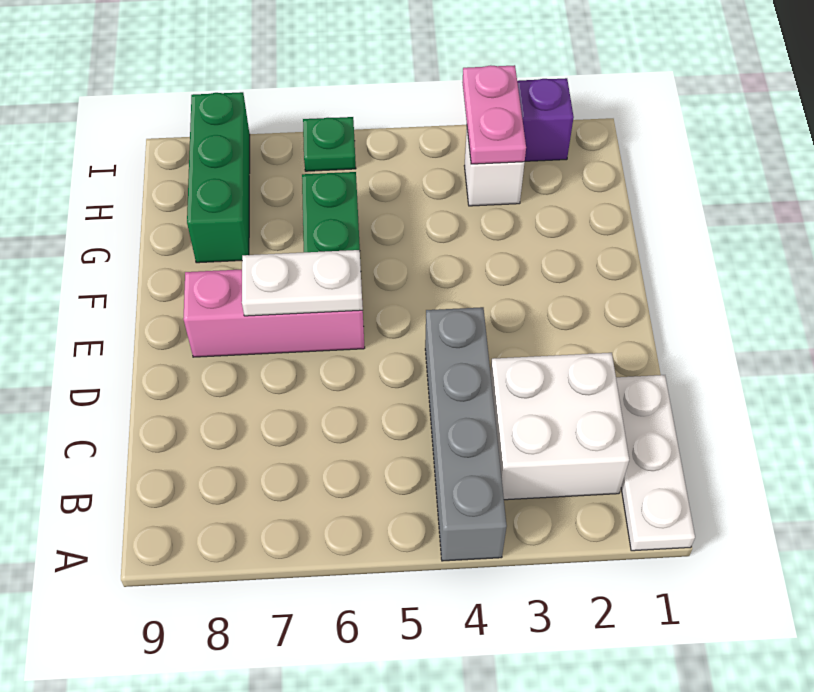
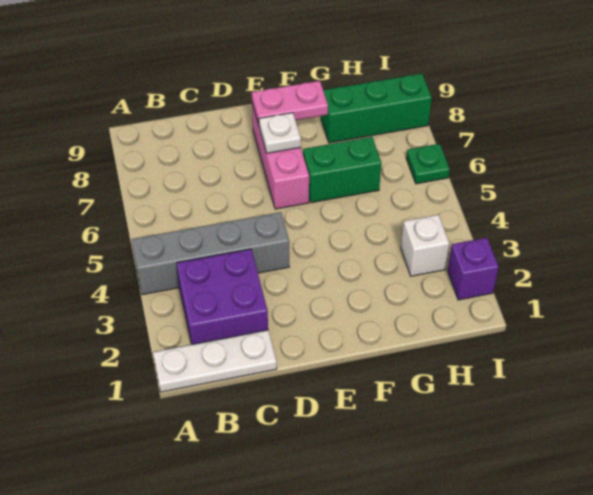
white brick B2:C3 level 1 -> purple brick B2:C3 level 1
white plate E6:E7 level 2 -> white plate E7 level 2
pink plate H3:I3 level 2 -> pink plate E8:F8 level 2

